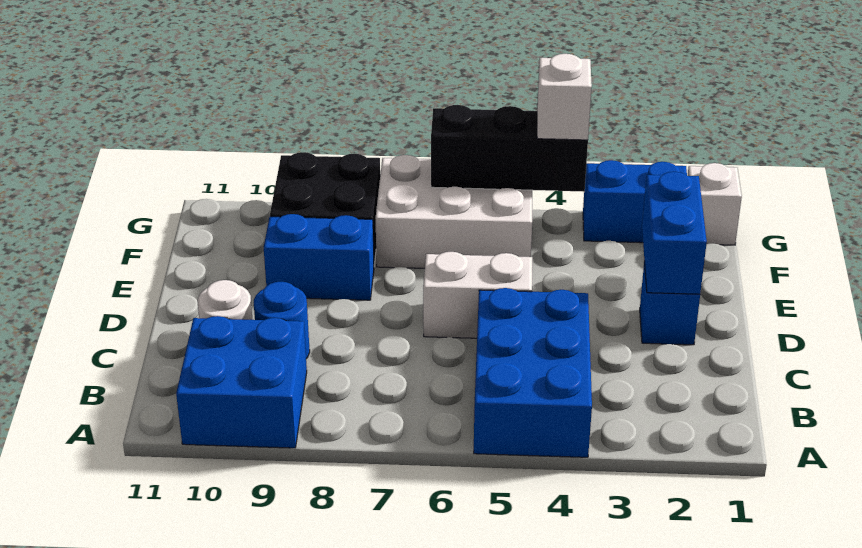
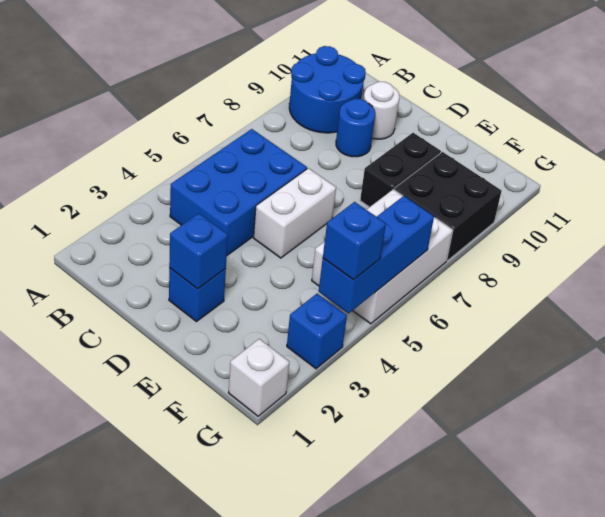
blue brick A4:C5 level 1 -> blue brick B4:C6 level 1
blue brick A9:B10 level 1 -> blue round brick A9:B10 level 1
blue brick D2:E2 level 2 -> blue brick D2 level 2
blue brick E8:E9 level 1 -> black brick E8:E9 level 1
blue brick G2:G3 level 1 -> blue brick G3 level 1
black brick G4:G6 level 2 -> blue brick G4:G6 level 2
white brick G4 level 3 -> blue brick G4 level 3

